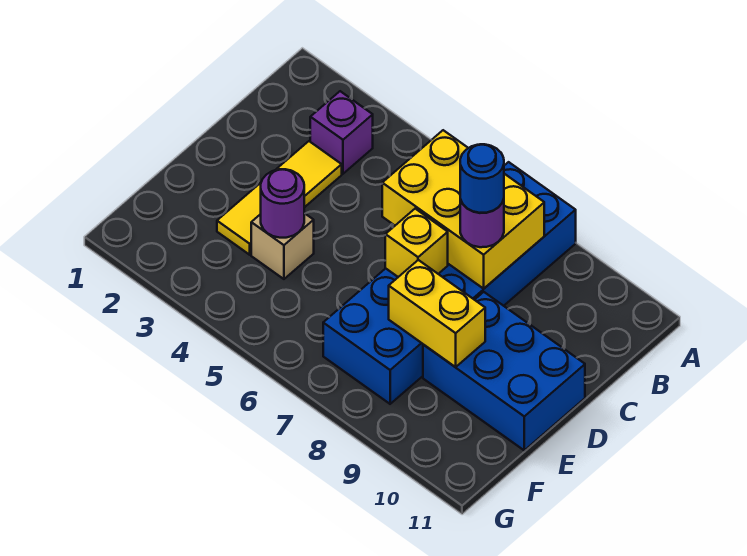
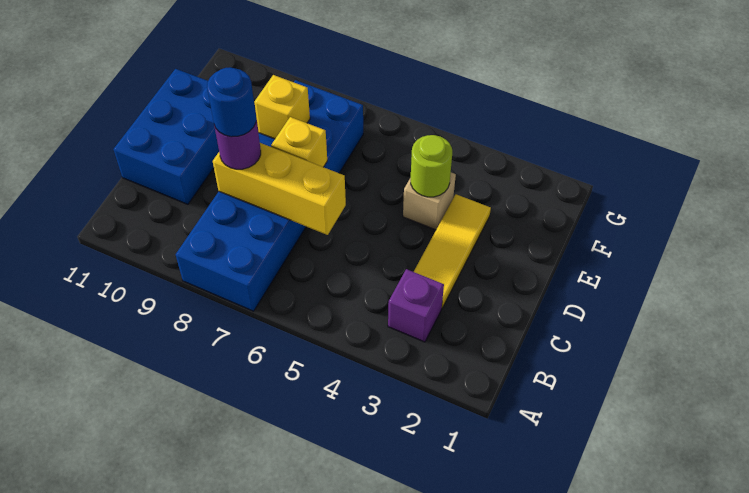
yellow brick B6:C8 level 2 -> yellow brick C6:C8 level 2
blue brick D9:E11 level 1 -> blue brick C10:E11 level 1
purple round brick E4 level 2 -> lime round brick E4 level 2
yellow brick E8:E9 level 2 -> yellow brick E8 level 2

